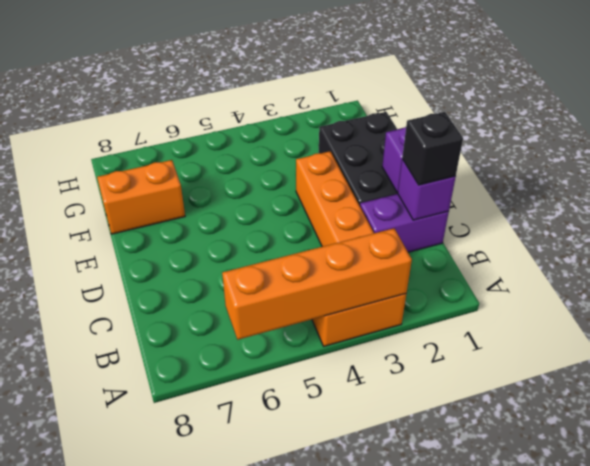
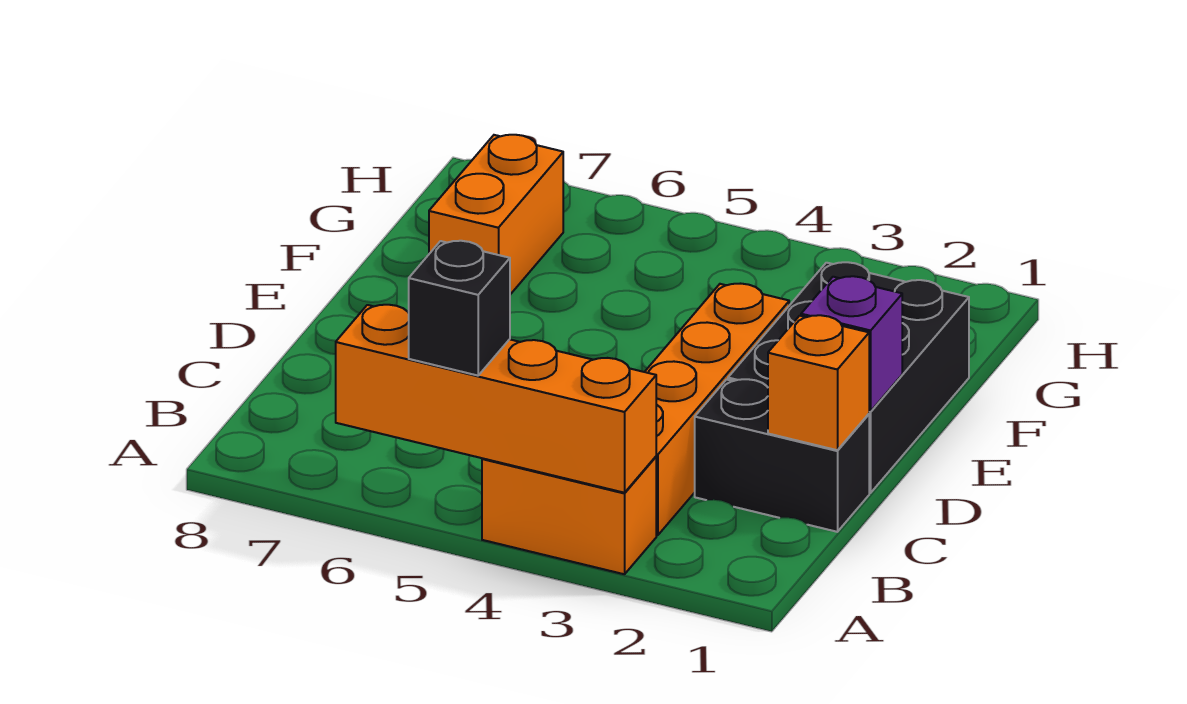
purple brick C1:C2 level 1 -> black brick C1:C2 level 1
purple brick C1 level 2 -> orange brick C1 level 2
black brick C1 level 3 -> black brick A5 level 3
orange brick F7:F8 level 1 -> orange brick F7:G7 level 1

